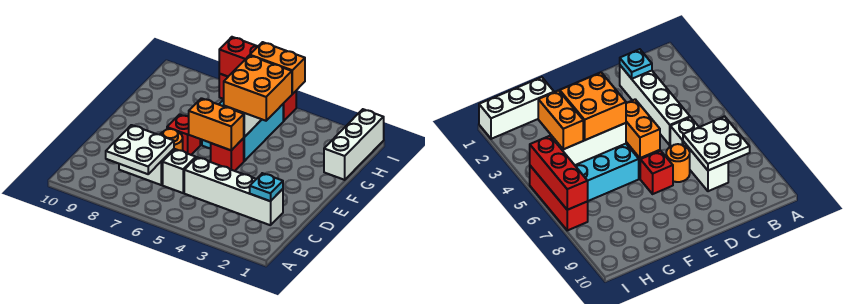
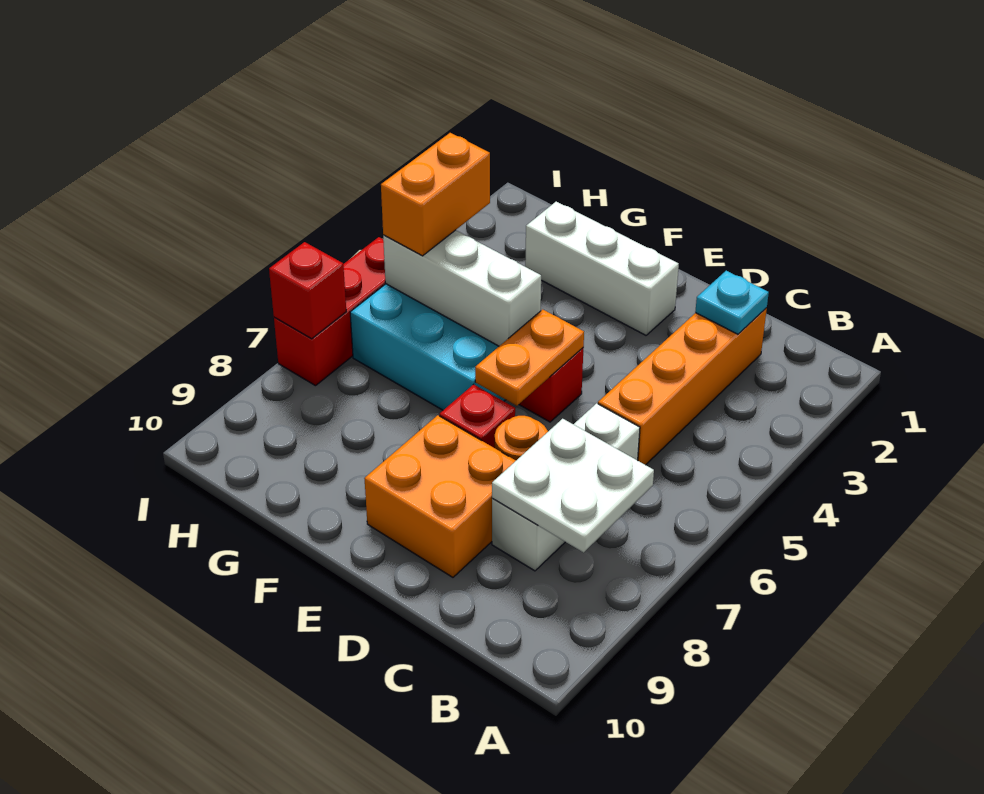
white brick C2:C5 level 1 -> orange brick C2:C5 level 1
orange brick E5:E6 level 2 -> orange plate E5:E6 level 2
orange brick F4:G5 level 3 -> orange brick D8:E9 level 1
white brick G1:I1 level 1 -> white brick E2:G2 level 1
red brick I5:I7 level 2 -> red brick I7 level 2

